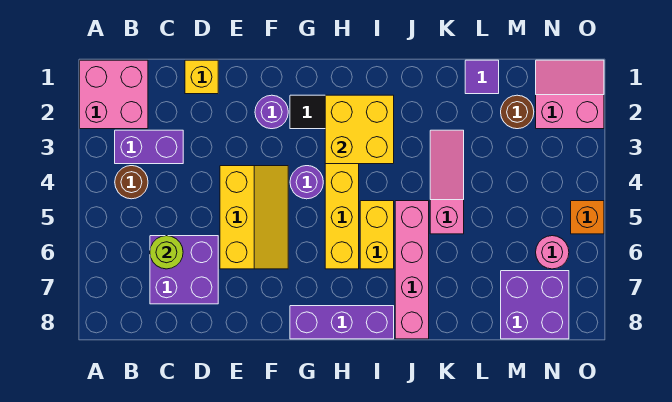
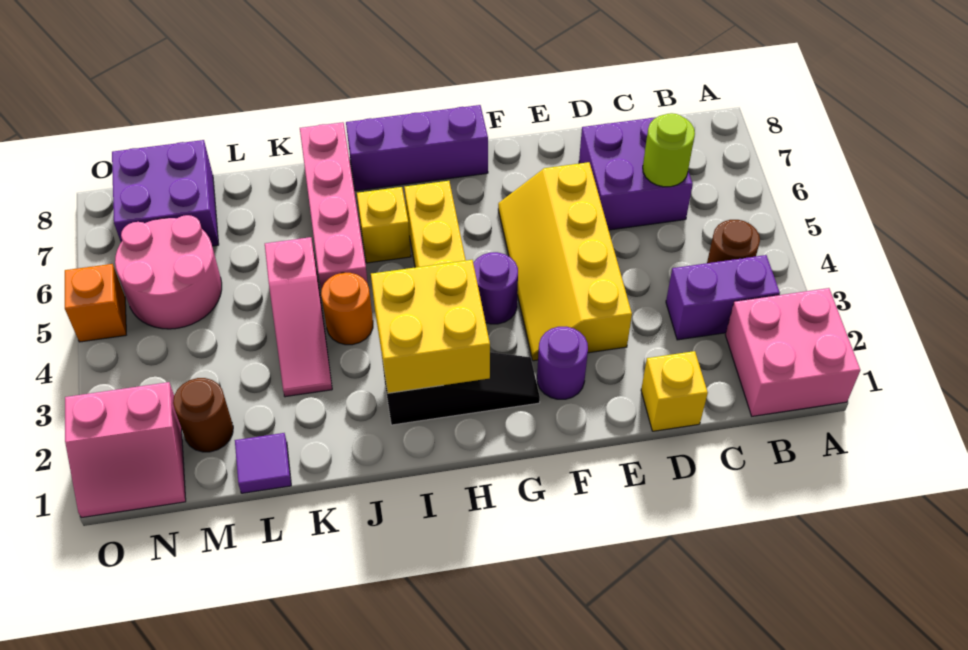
yellow slope E4:F6 level 1 top E -> yellow slope E3:F6 level 1 top E
yellow brick I5:I6 level 1 -> yellow brick I6 level 1
none -> orange round brick J4 level 1
pink round brick N6 level 1 -> pink round brick M5:N6 level 1

